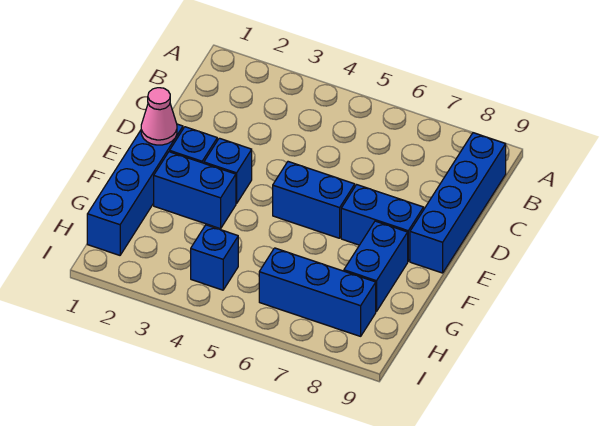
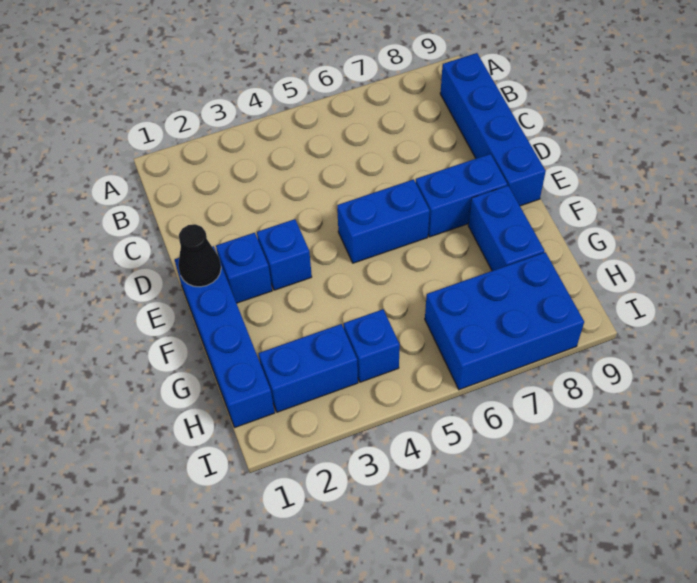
pink cone E1 level 2 -> black cone E1 level 2
blue brick F2:F3 level 1 -> blue brick H2:H3 level 1
blue brick H6:H8 level 1 -> blue brick H6:I8 level 1

